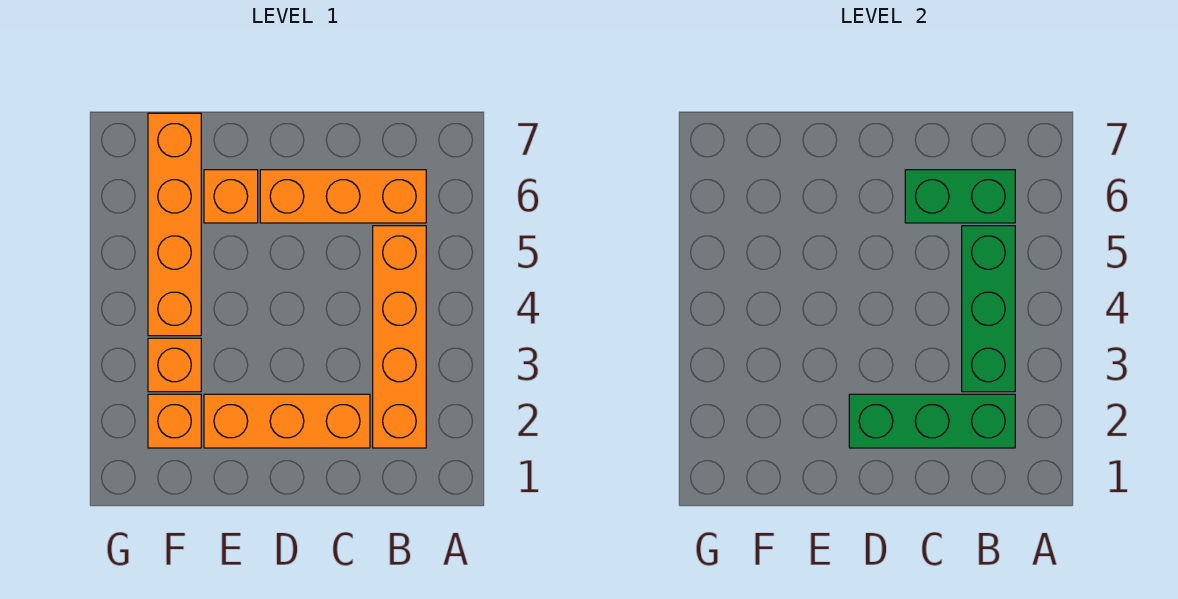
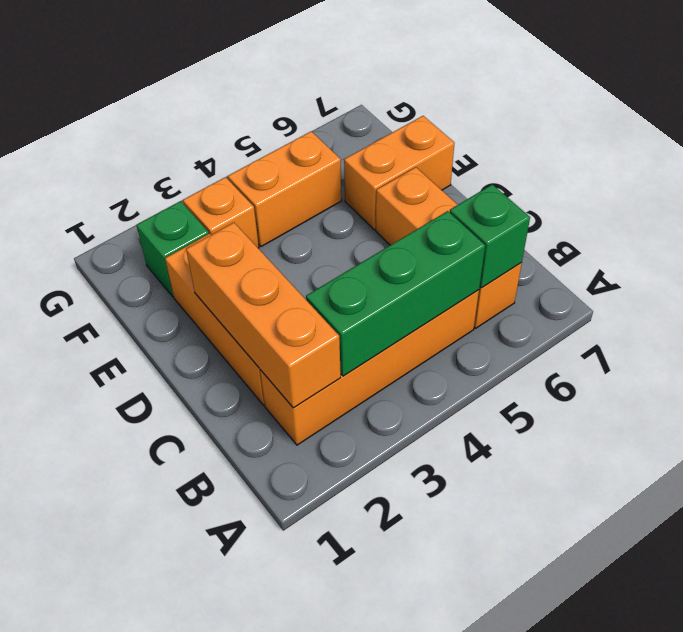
green brick B2:D2 level 2 -> orange brick B2:D2 level 2
green brick B6:C6 level 2 -> green brick B6 level 2
orange brick E6 level 1 -> orange brick E6:E7 level 1
orange brick F2 level 1 -> green brick F2 level 1
orange brick F4:F7 level 1 -> orange brick F4:F5 level 1

